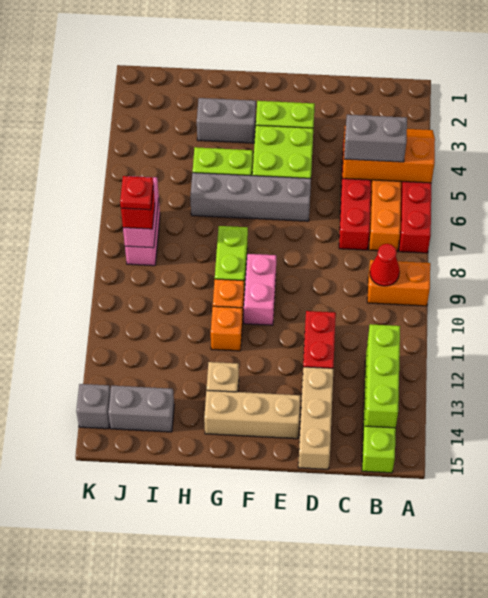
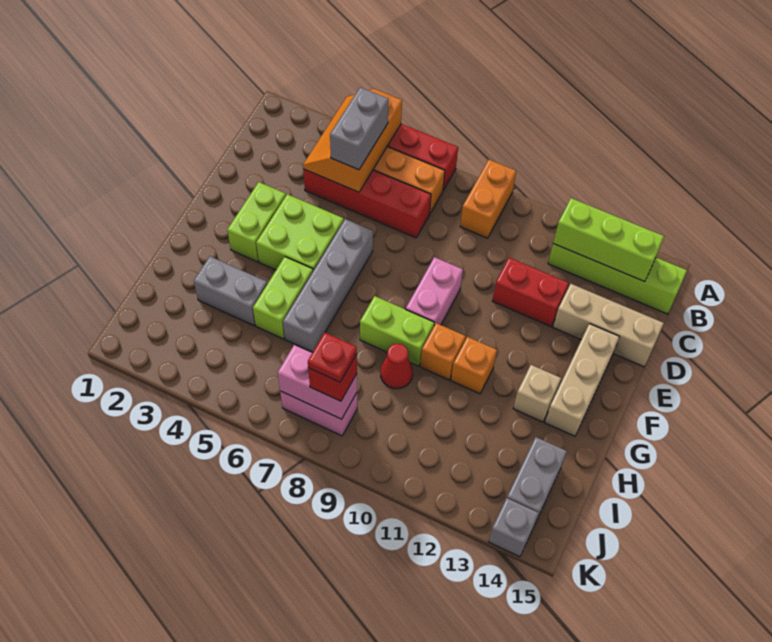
red cone B9 level 2 -> red cone H9 level 1
pink brick F9:F10 level 1 -> pink brick E9:F9 level 1
grey brick G3:H3 level 1 -> grey brick H3:H4 level 1

